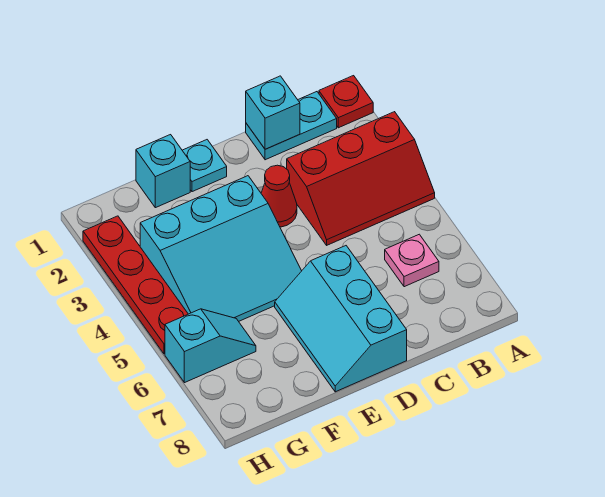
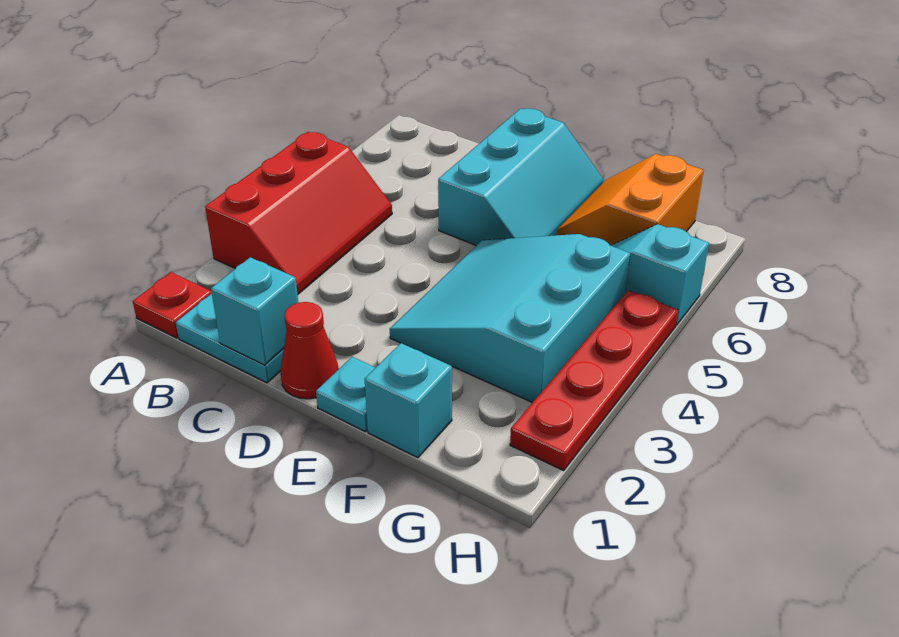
red slope A3:C4 level 1 top 3 -> red slope A3:B5 level 1 top A
pink plate B6 level 1 -> none
red cone D3 level 1 -> red cone D1 level 1
cyan slope E3:G5 level 1 top 3 -> cyan slope E3:G5 level 1 top G
none -> orange slope F7:G8 level 1 top G

